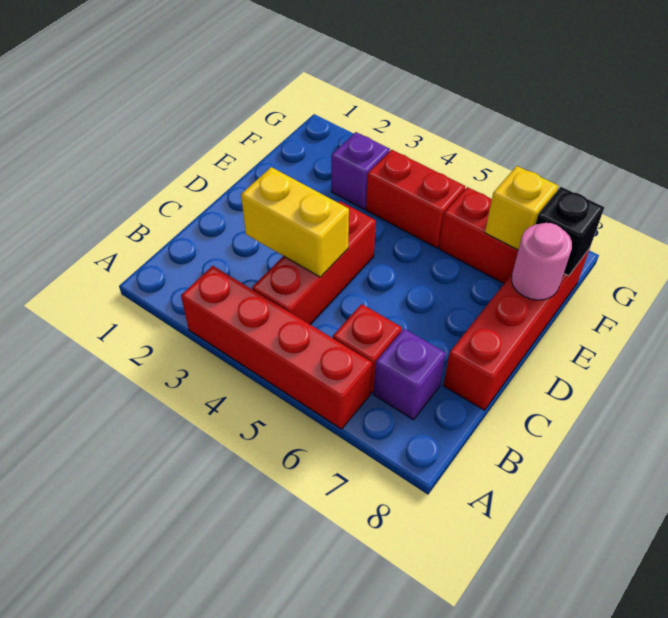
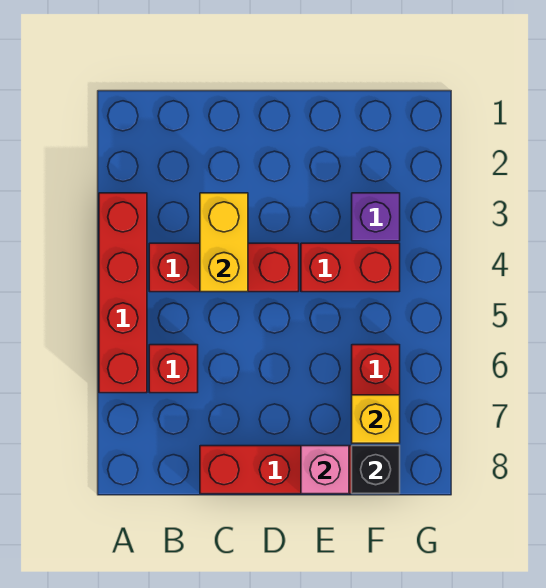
purple brick B7 level 1 -> none
pink round brick E8 level 2 -> pink brick E8 level 2
red brick F4:F5 level 1 -> red brick E4:F4 level 1

